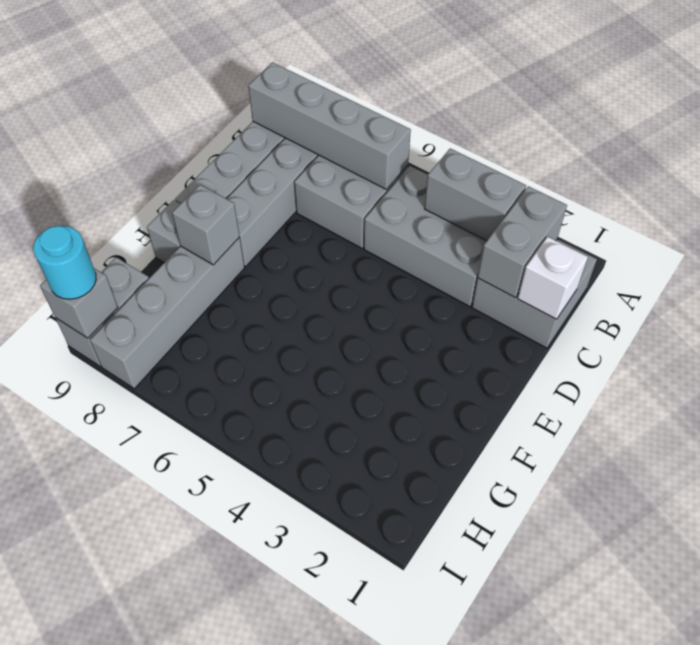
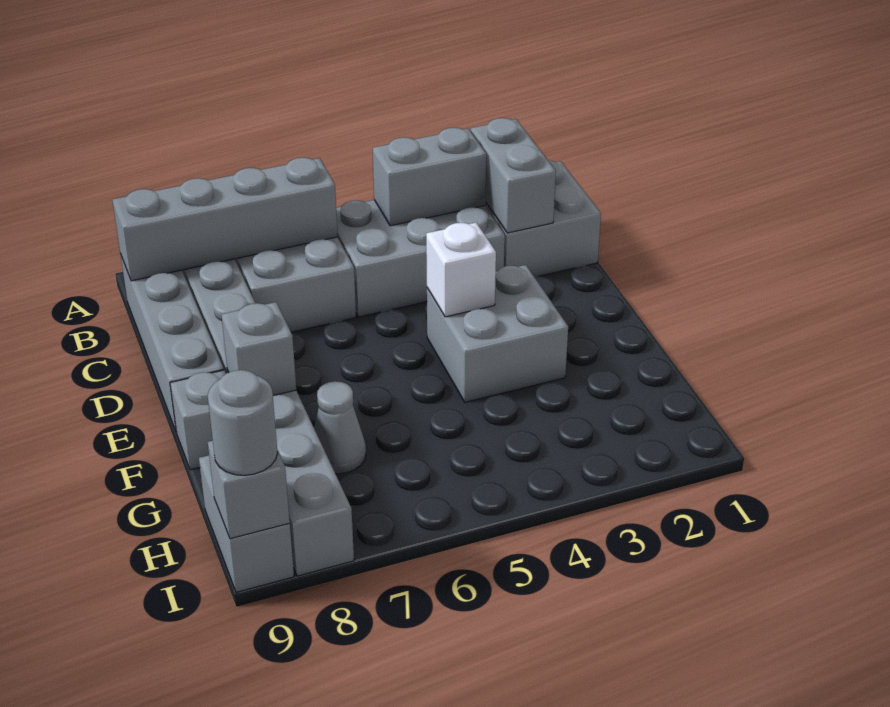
white brick C1 level 2 -> white brick E4 level 2
none -> grey brick E3:F4 level 1
none -> grey cone G7 level 1
cyan round brick I9 level 3 -> grey round brick I9 level 3

